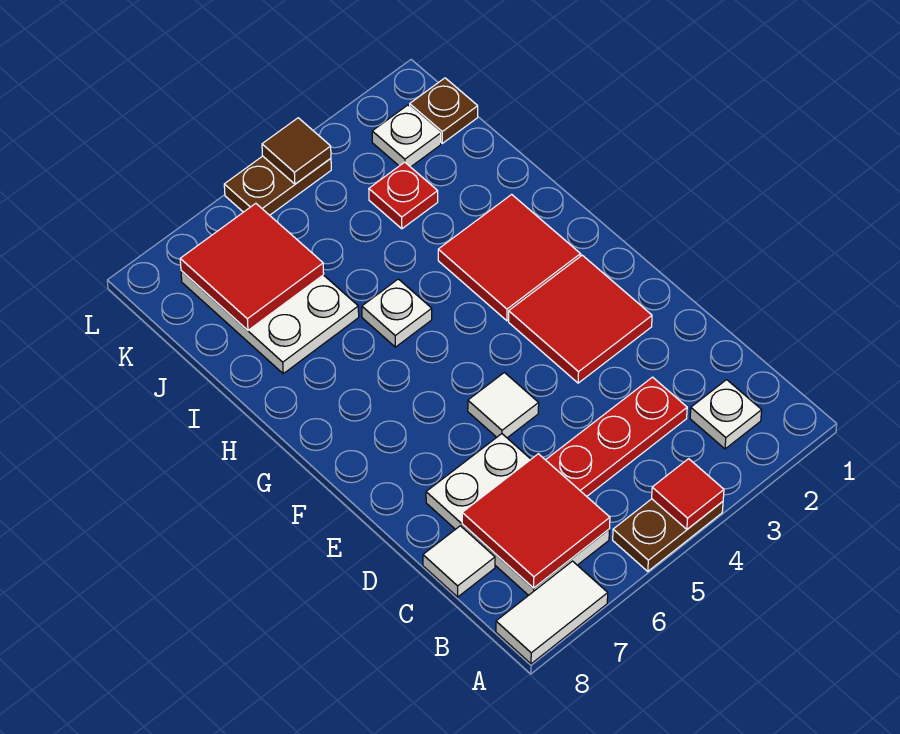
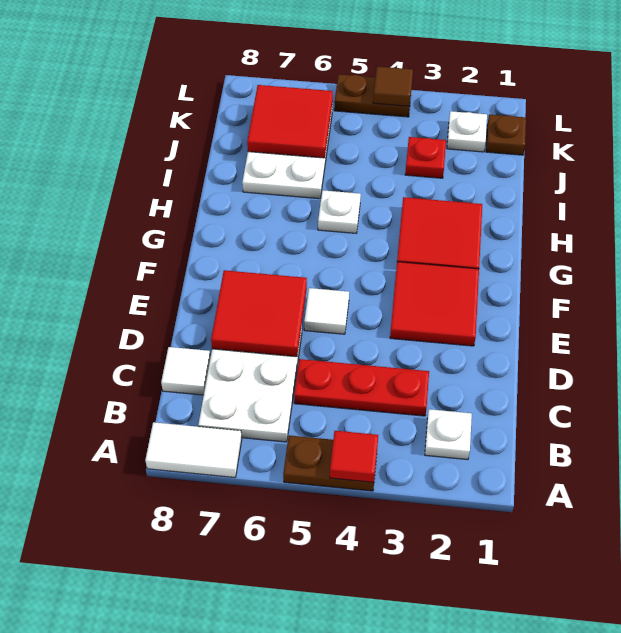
red tile B6:C7 level 2 -> red tile D6:E7 level 2

